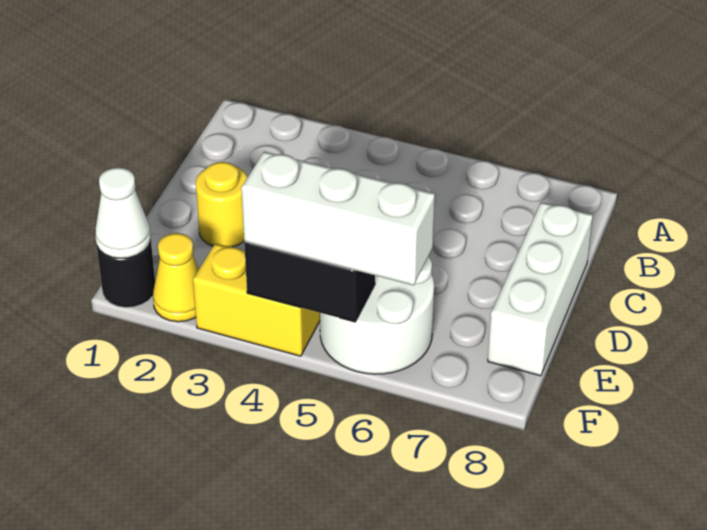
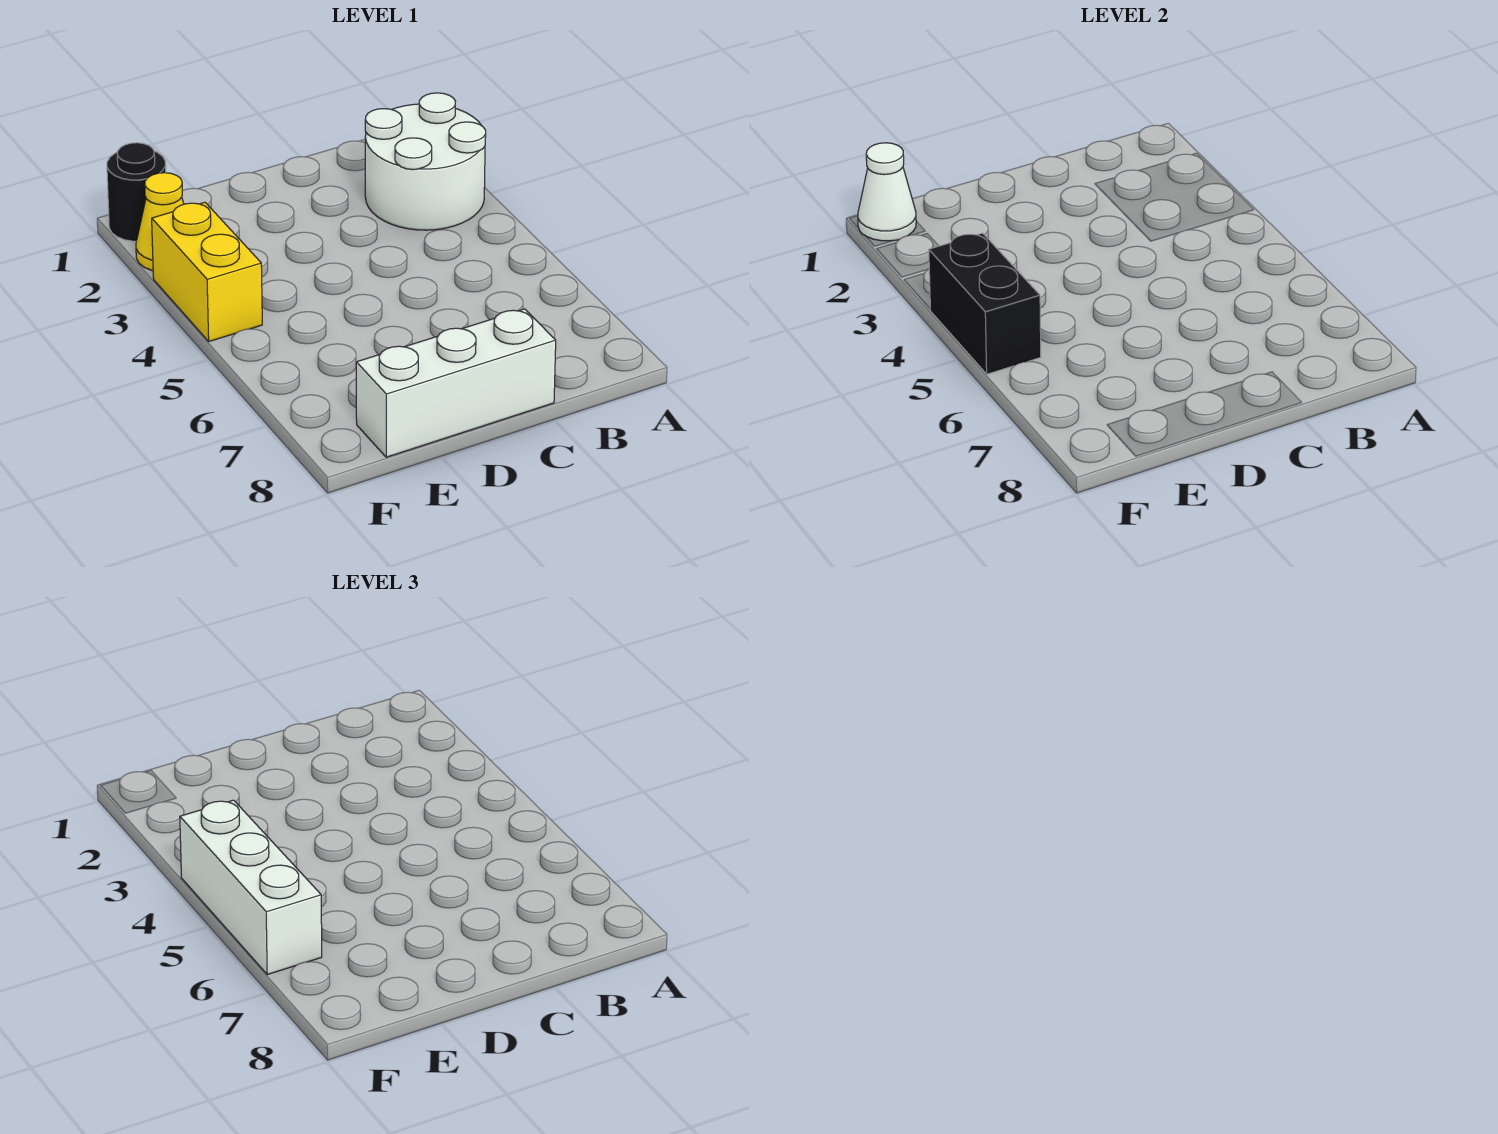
yellow round brick D2 level 1 -> none
white round brick E5:F6 level 1 -> white round brick A2:B3 level 1

